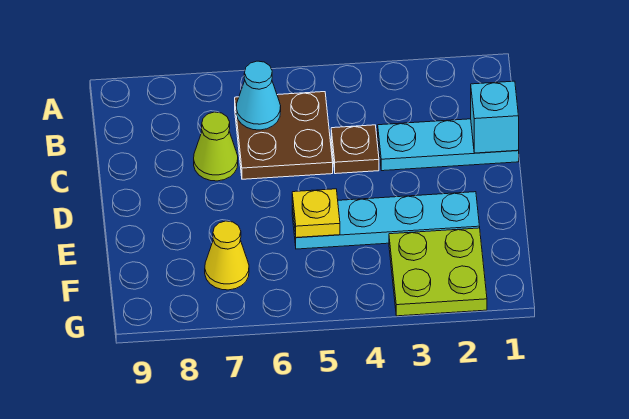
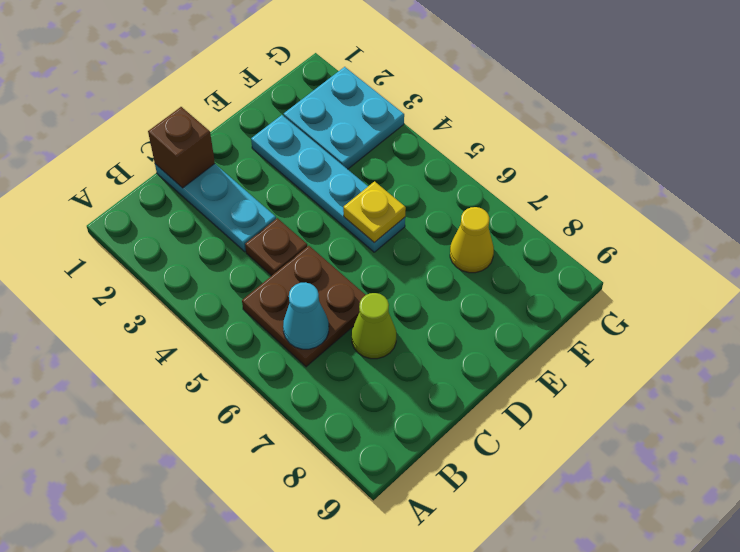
cyan brick C1 level 2 -> brown brick C1 level 2
lime plate F2:G3 level 1 -> cyan plate F2:G3 level 1

